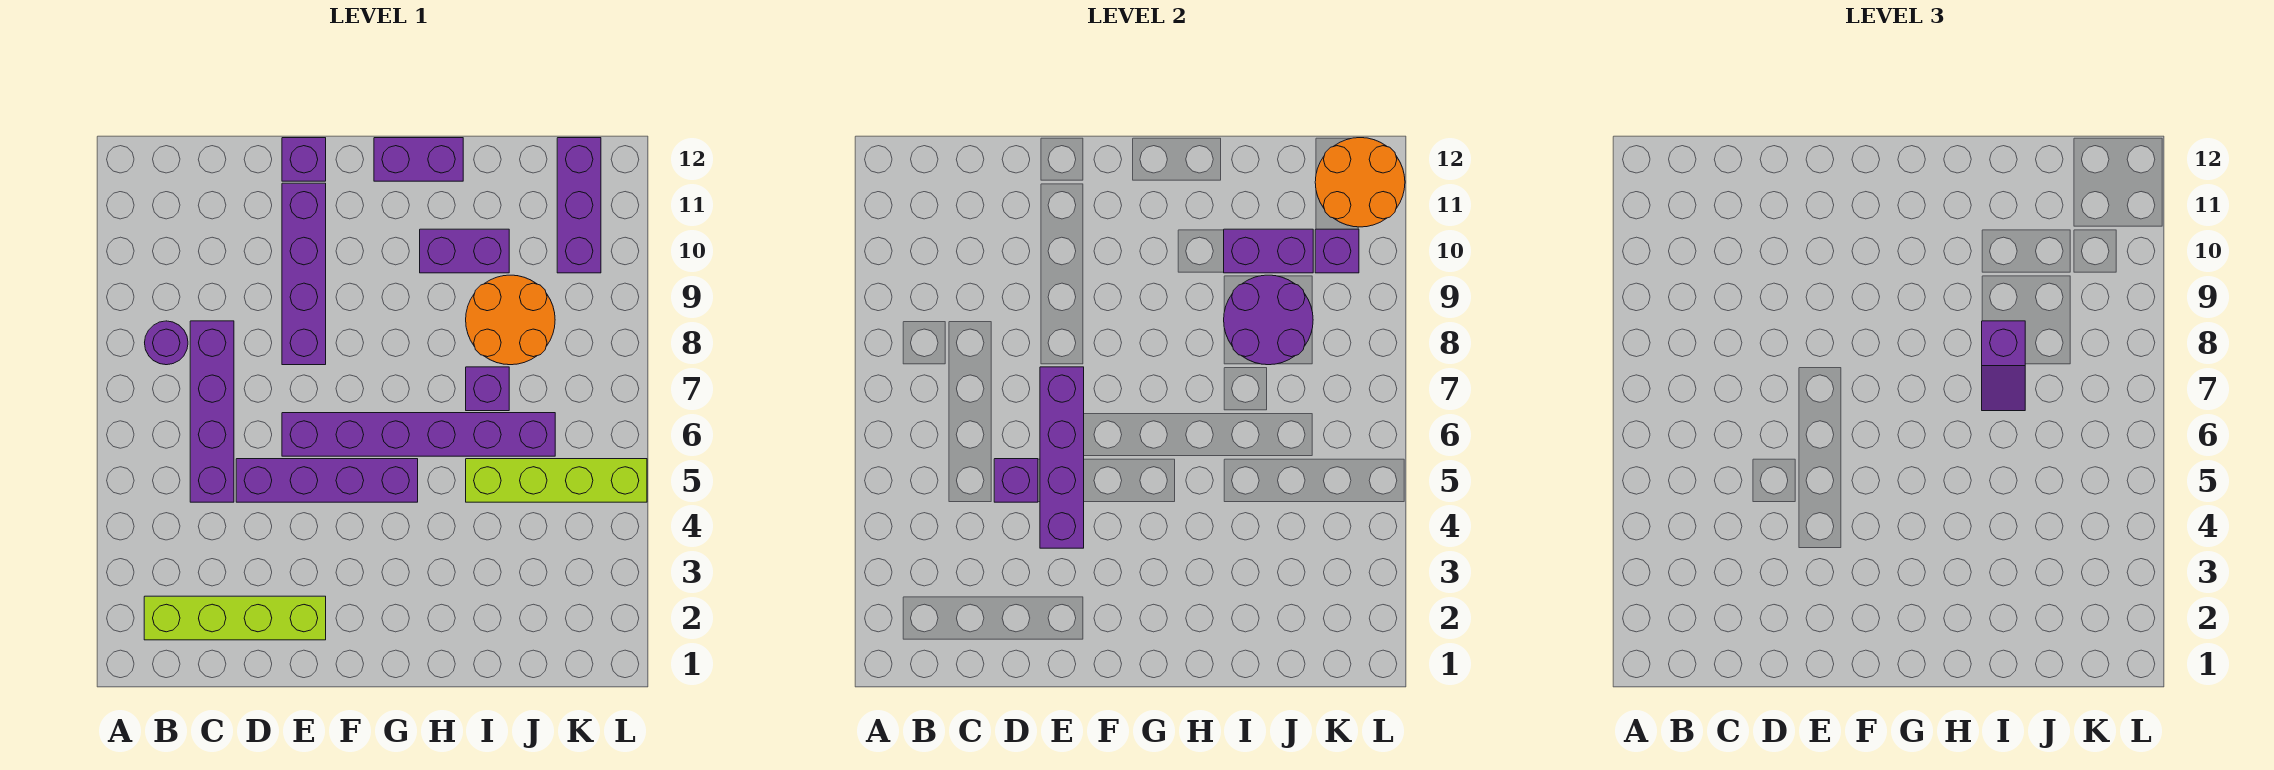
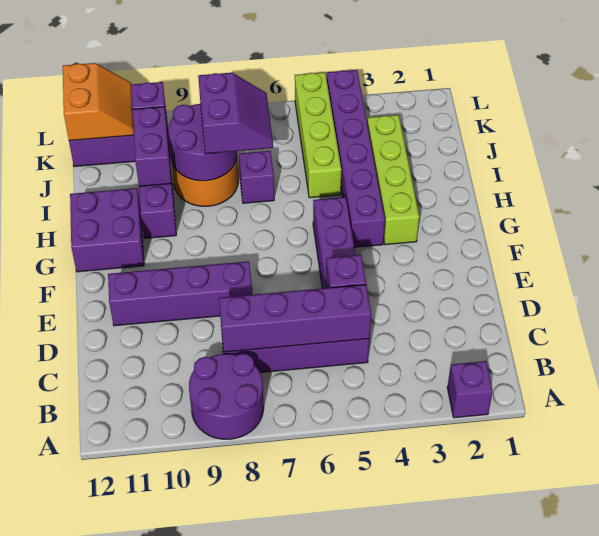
lime brick B2:E2 level 1 -> lime brick G3:J3 level 1
purple round brick B8 level 1 -> purple round brick A8:B9 level 1
purple brick E4:E7 level 2 -> purple brick C5:C8 level 2
purple brick E6:J6 level 1 -> purple brick G4:L4 level 1
purple brick E12 level 1 -> purple brick A2 level 1
purple brick G12:H12 level 1 -> purple brick G11:H12 level 1
purple slope I7:I8 level 3 top 8 -> purple slope I7:J8 level 3 top 8
orange round brick K11:L12 level 2 -> orange slope K11:L12 level 2 top 12

